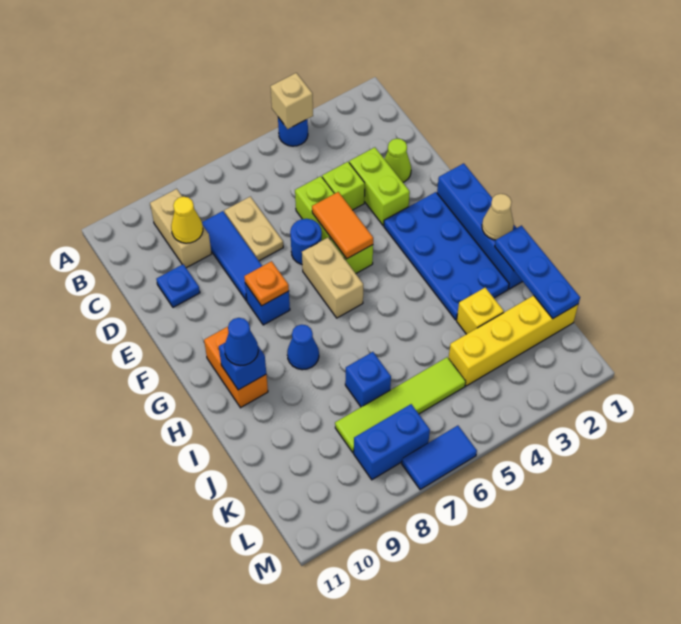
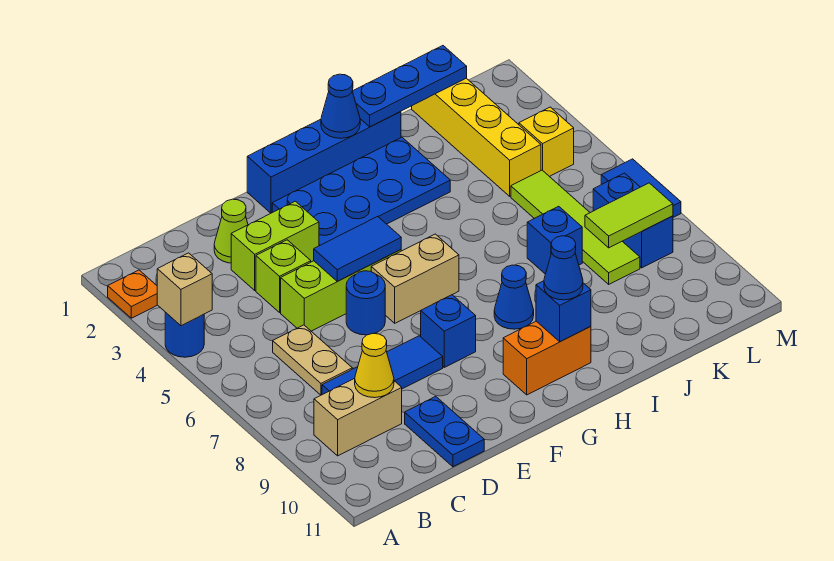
tan plate C7:D7 level 1 -> tan plate C6:C7 level 1
blue plate D10 level 1 -> blue plate D10:D11 level 1
orange tile E5:F5 level 2 -> blue tile E5:F5 level 2
orange plate F8 level 2 -> orange plate A2 level 1
tan cone H1 level 2 -> blue cone H1 level 2
yellow brick J3 level 1 -> yellow brick L4 level 1
none -> lime tile K8:L8 level 2

